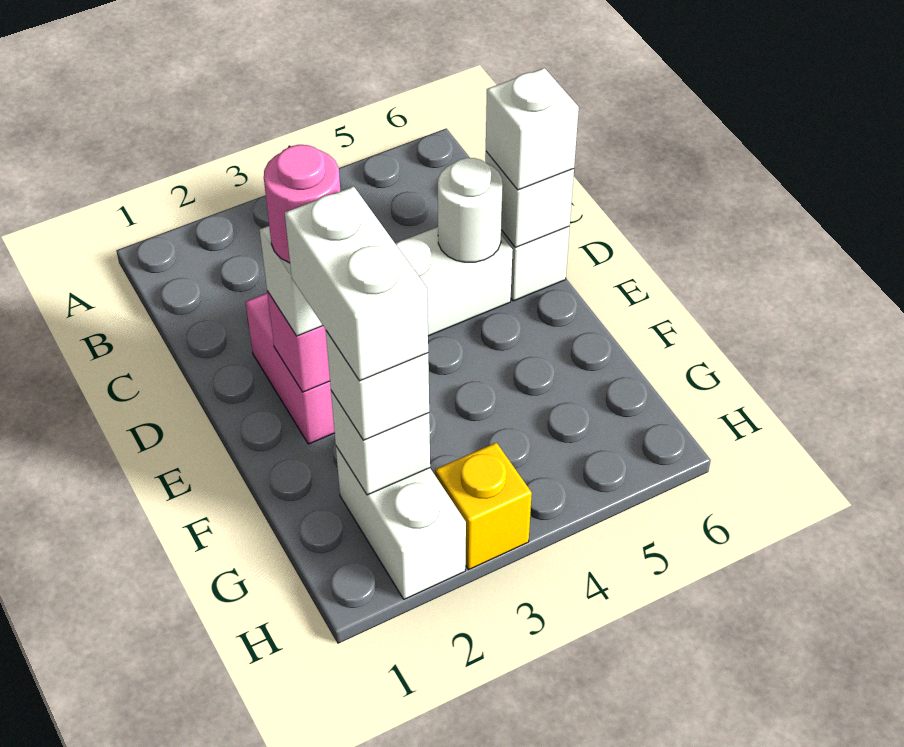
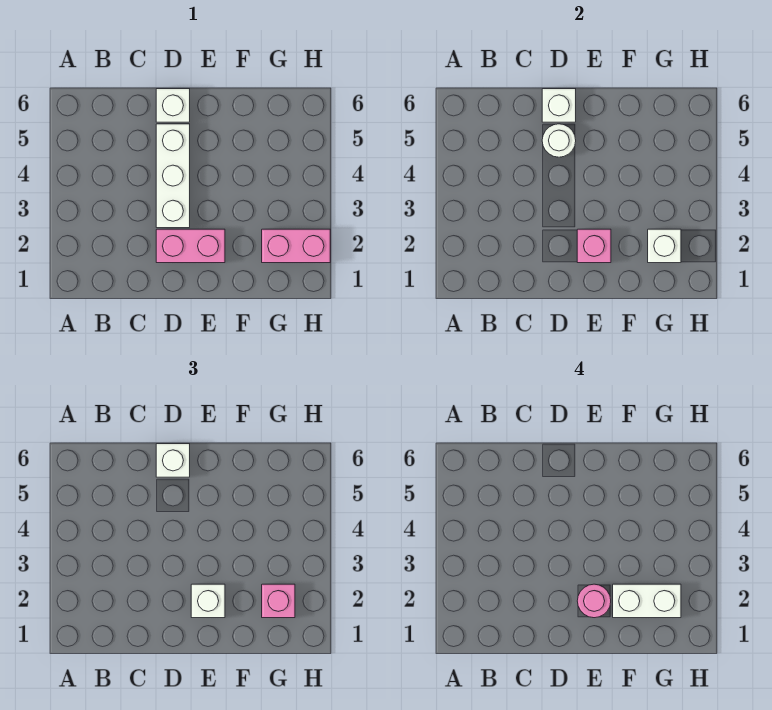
white brick G2:H2 level 1 -> pink brick G2:H2 level 1
white brick G2 level 3 -> pink brick G2 level 3
yellow brick H3 level 1 -> none

